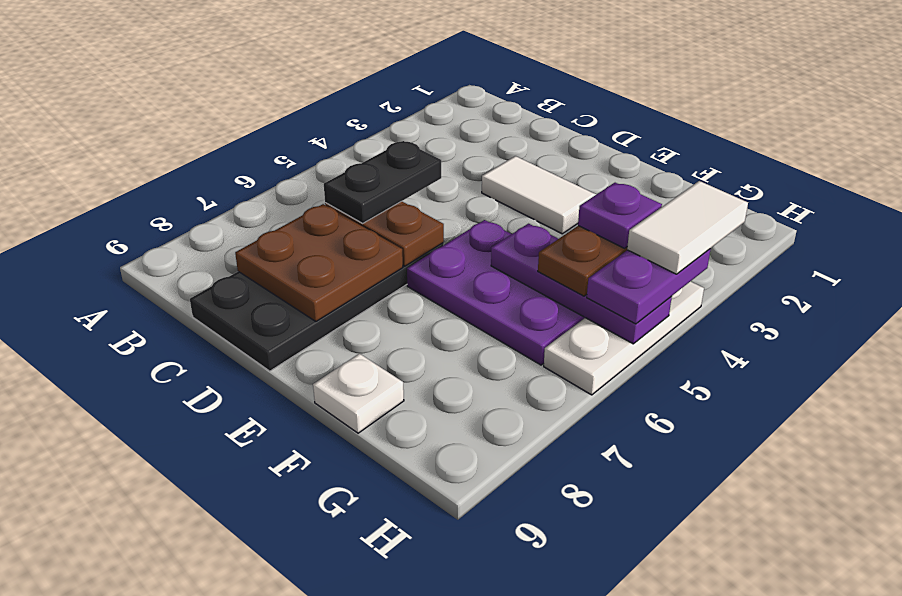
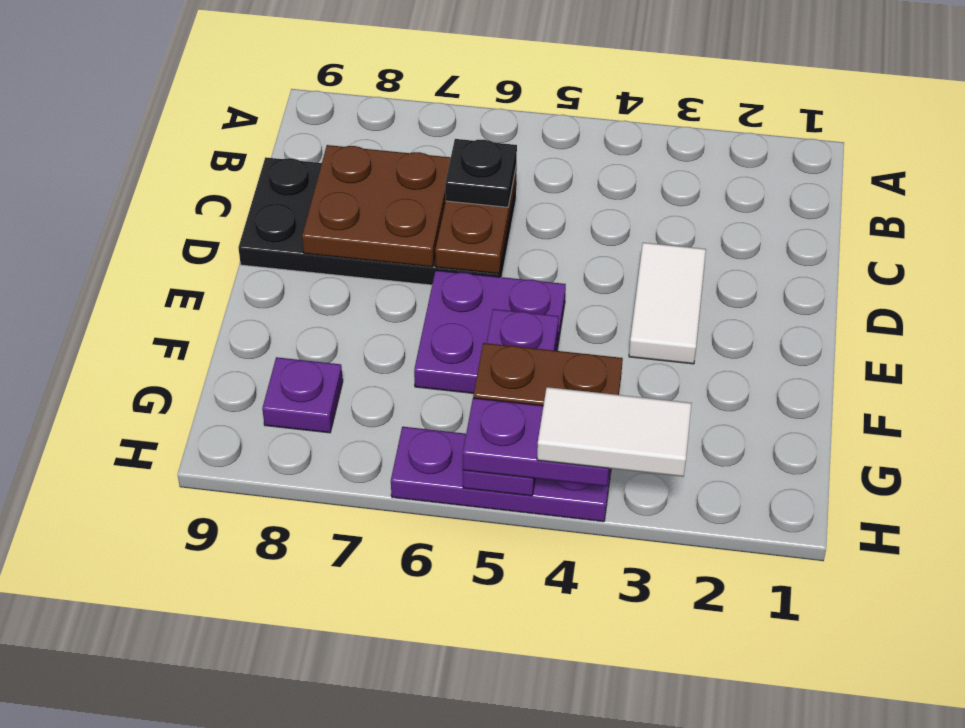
black plate C5:C6 level 3 -> black plate C6 level 3
purple plate E5:G6 level 1 -> purple plate E5:F6 level 1
white plate F9 level 1 -> none
purple plate G4 level 4 -> purple plate G8 level 1
white plate H4:H6 level 1 -> purple plate H4:H6 level 1

